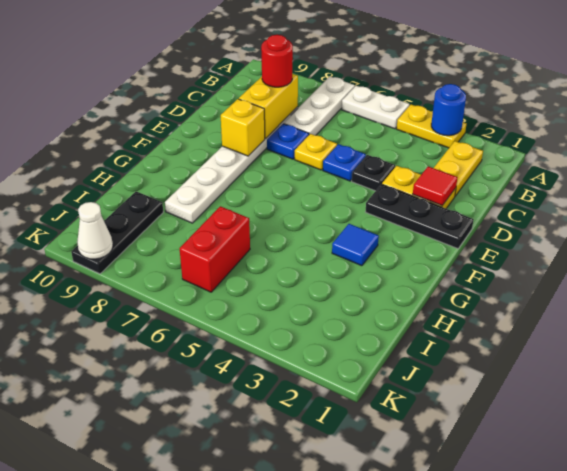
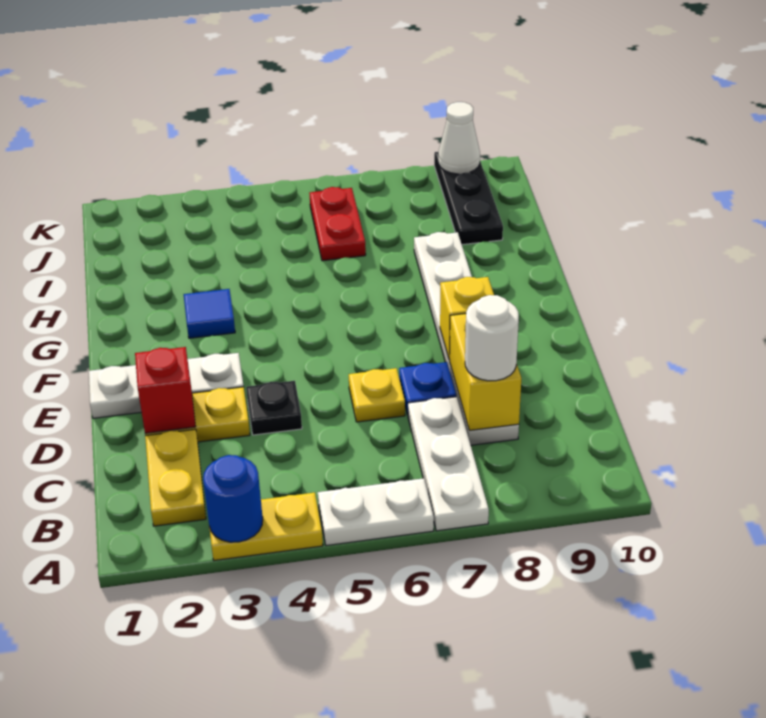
red round brick C8 level 3 -> white round brick C8 level 3
red tile D2 level 2 -> red brick D2 level 2
blue plate D5 level 1 -> none
black plate E1:E3 level 1 -> white plate E1:E3 level 1
red brick I6:J6 level 1 -> red plate I6:J6 level 1

